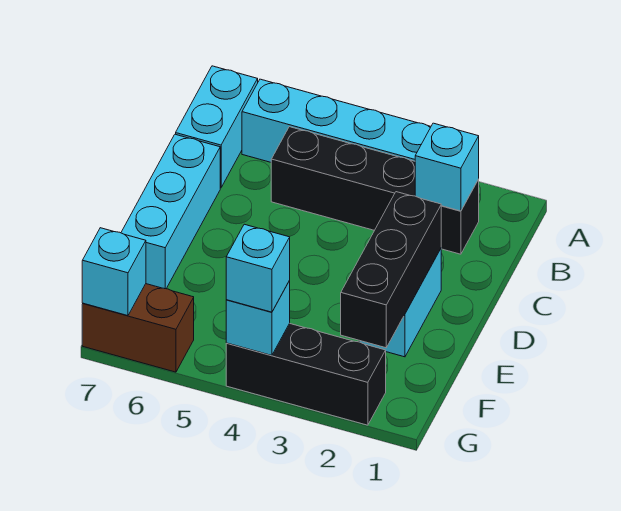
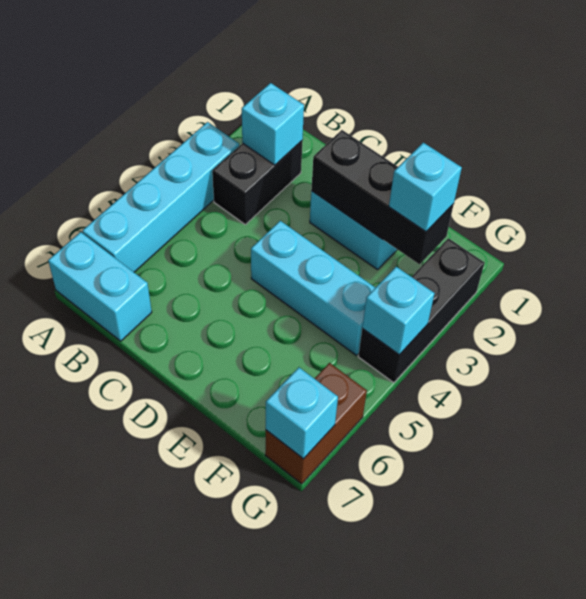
black brick B2:B5 level 1 -> black brick B2:B3 level 1
cyan brick C7:E7 level 1 -> cyan brick D4:F4 level 1
cyan brick G4 level 3 -> cyan brick F2 level 3

